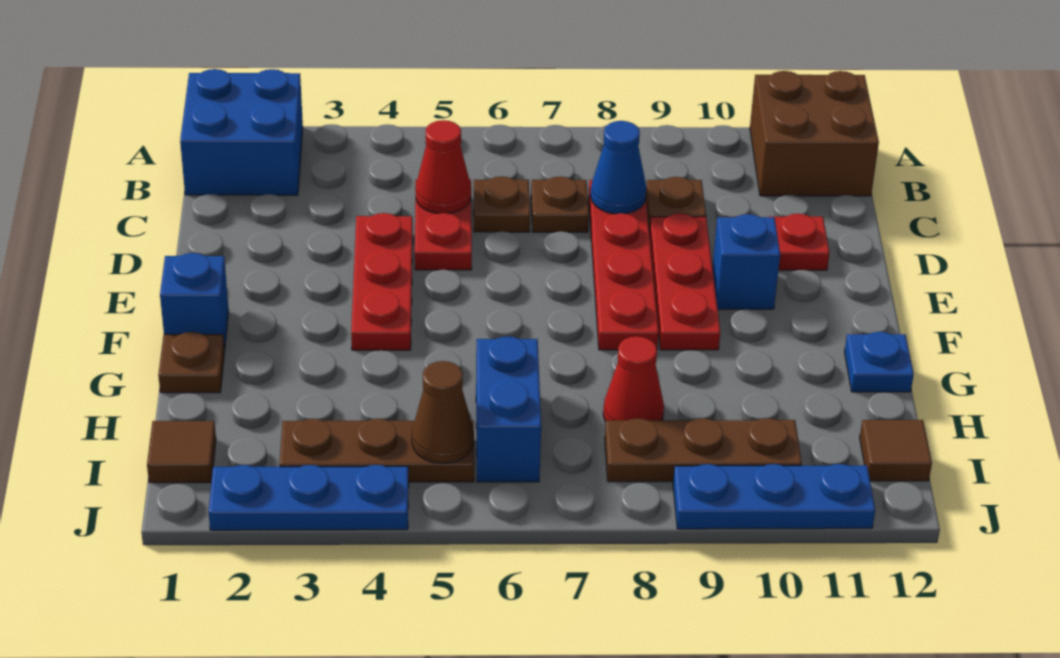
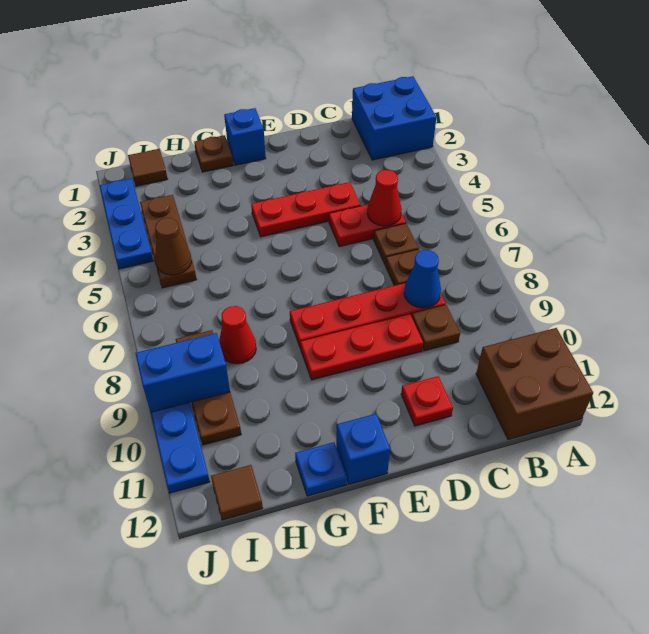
blue brick E10 level 1 -> blue brick F12 level 1
blue brick H6:I6 level 1 -> blue brick I9:J9 level 2

